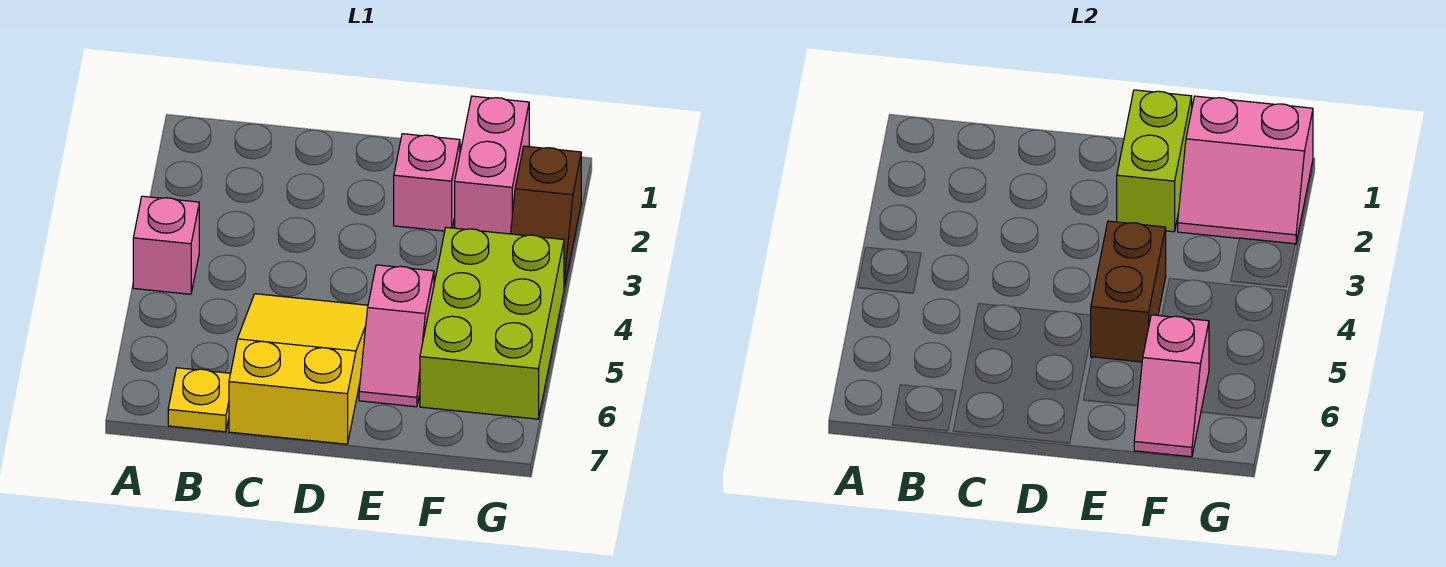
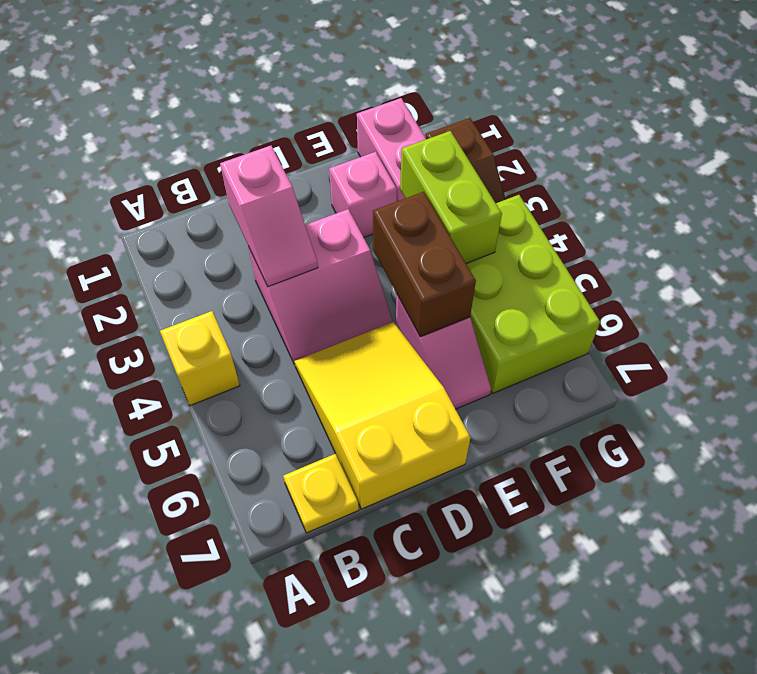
pink brick A4 level 1 -> yellow brick A4 level 1
lime brick E1:E2 level 2 -> lime brick F3:F4 level 2
pink slope F1:G2 level 2 top 1 -> pink slope C3:D4 level 1 top 3
pink slope F6:F7 level 2 top 6 -> pink slope C2:C3 level 2 top 2

